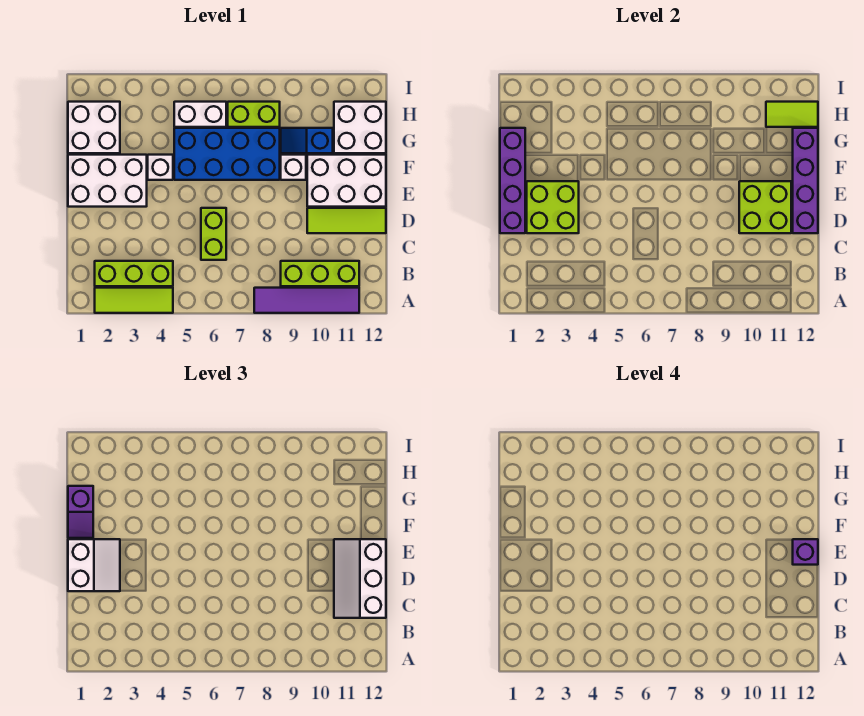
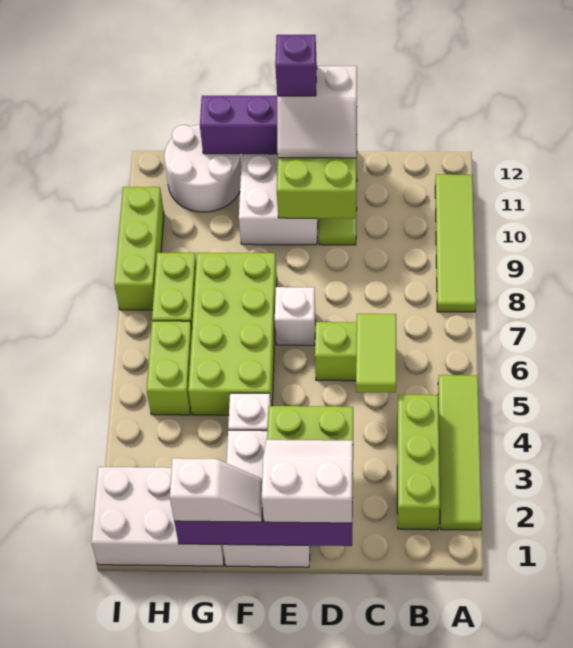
lime tile A2:A4 level 1 -> lime tile A2:A5 level 1
purple tile A8:A11 level 1 -> lime tile A8:A11 level 1
lime brick B9:B11 level 1 -> lime brick I8:I10 level 1
white slope C11:E12 level 3 top 12 -> white slope D11:E12 level 3 top 12
purple slope F1:G1 level 3 top G -> white slope F1:G1 level 3 top G
blue brick F5:G8 level 1 -> lime brick F5:G8 level 1
white brick F9 level 1 -> white brick E7 level 1
white brick G1:H2 level 1 -> white brick G1:I2 level 1
blue slope G9:G10 level 1 top 10 -> none
white brick G11:H12 level 1 -> white round brick G11:H12 level 1
white brick H5:H6 level 1 -> lime brick H5:H6 level 1
lime tile H11:H12 level 2 -> lime tile C5:C6 level 2

